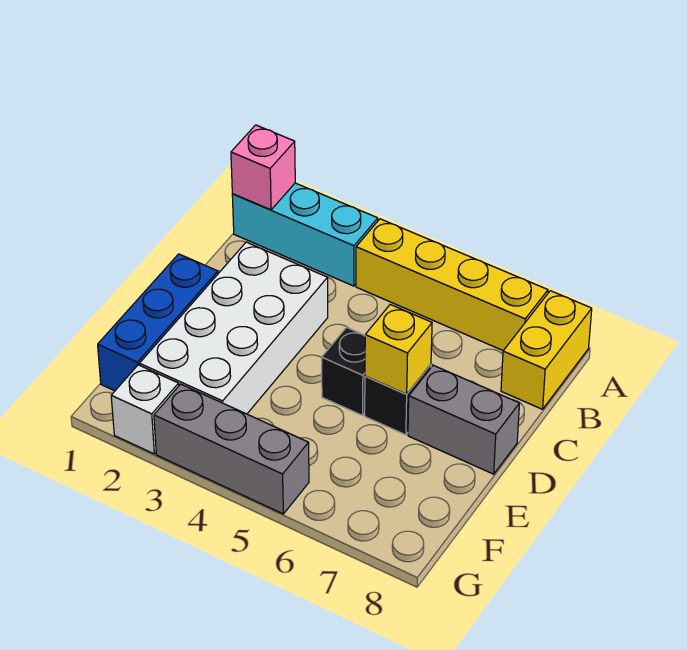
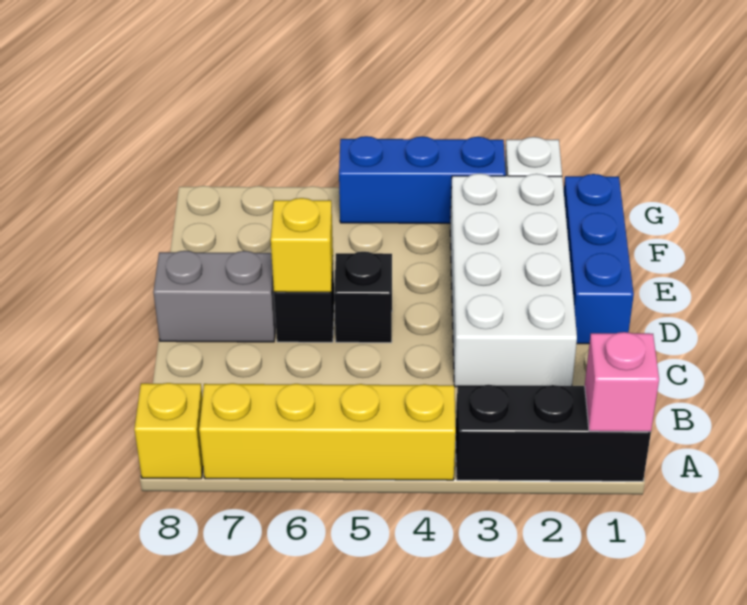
cyan brick A1:A3 level 1 -> black brick A1:A3 level 1
yellow brick A8:B8 level 1 -> yellow brick A8 level 1
grey brick G3:G5 level 1 -> blue brick G3:G5 level 1

